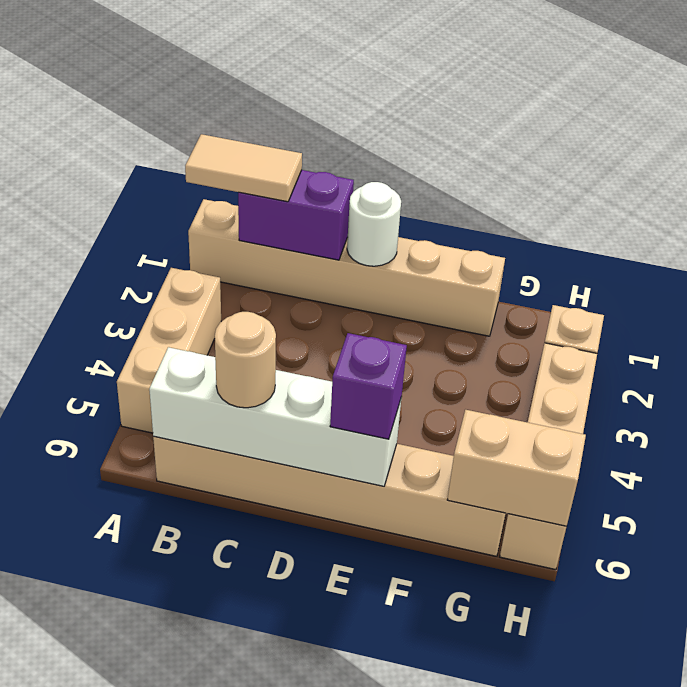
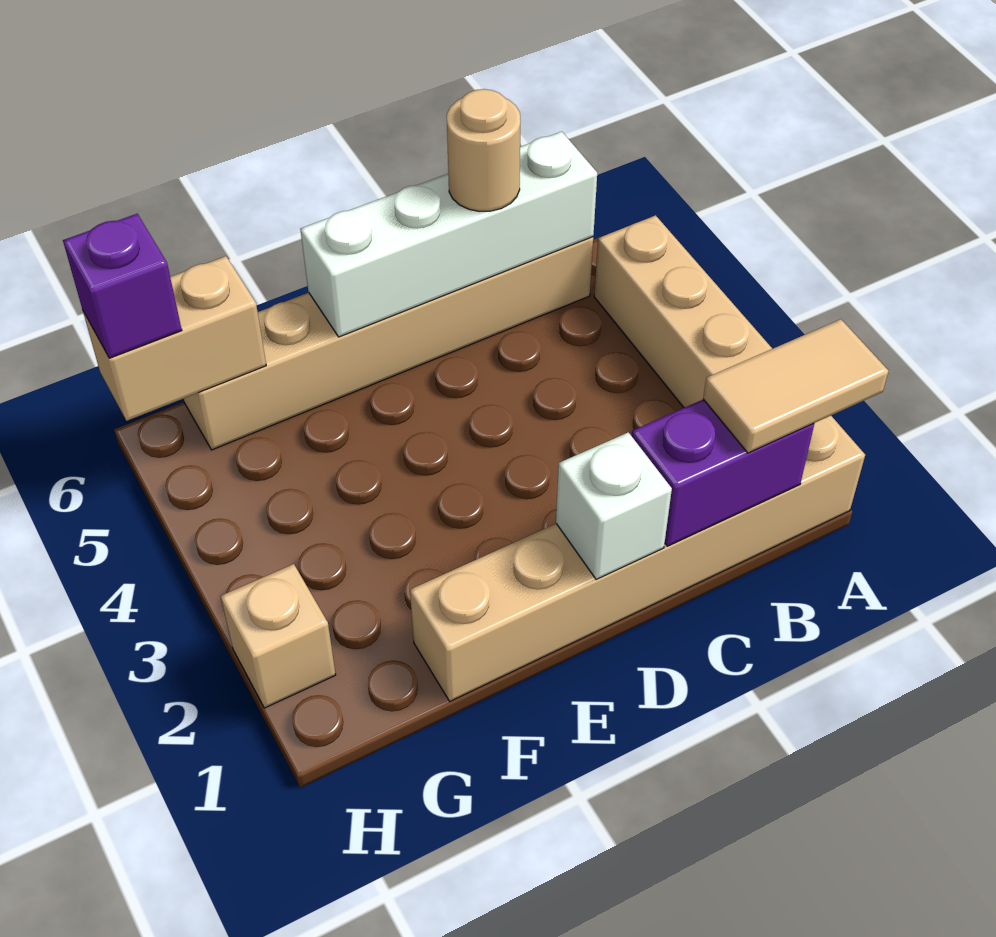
white round brick D1 level 2 -> white brick D1 level 2
purple brick E6 level 3 -> purple brick H6 level 3
tan brick H3:H6 level 1 -> none

